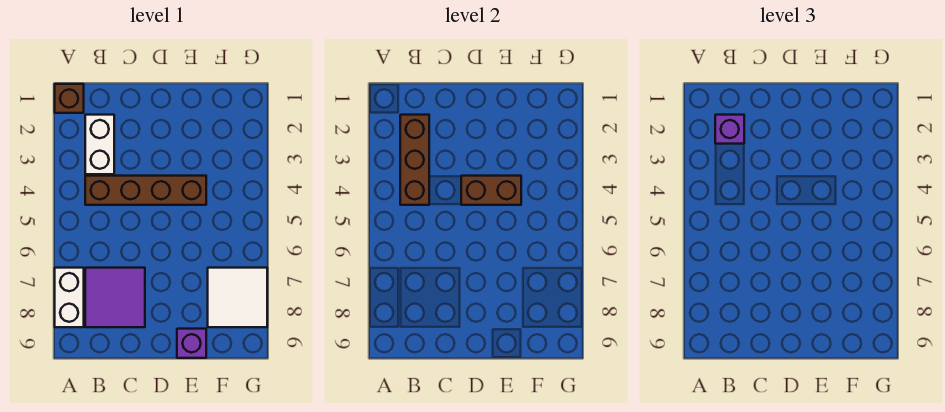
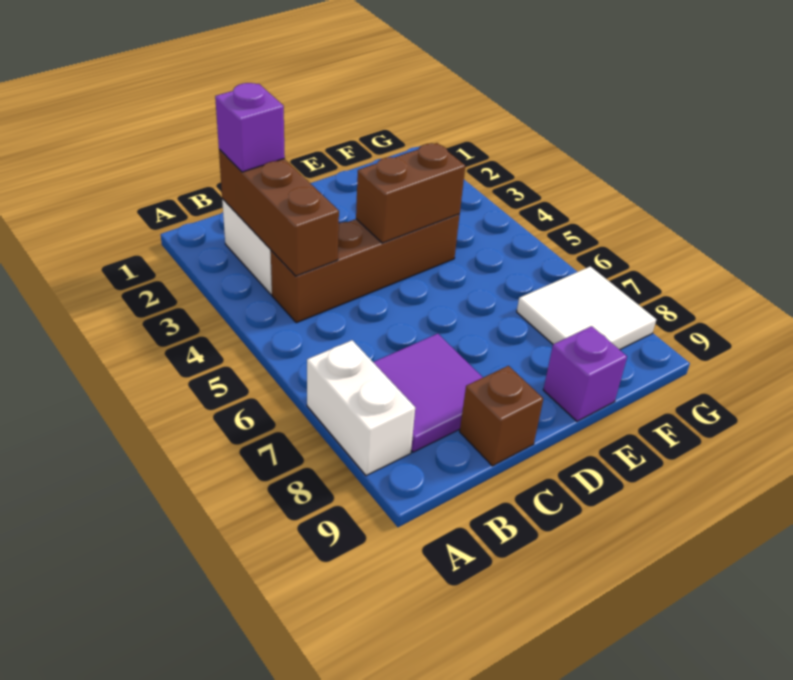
brown brick A1 level 1 -> brown brick C9 level 1

